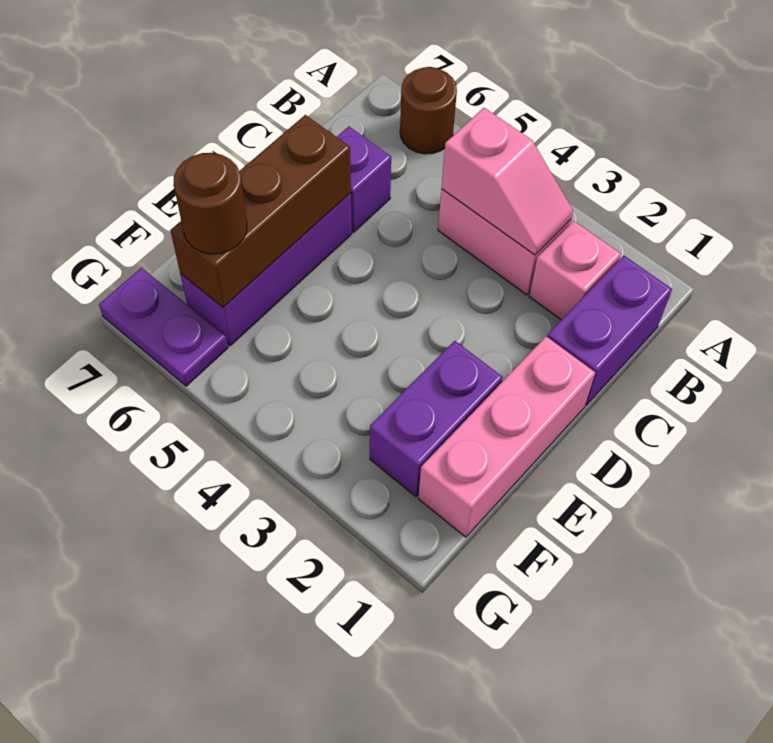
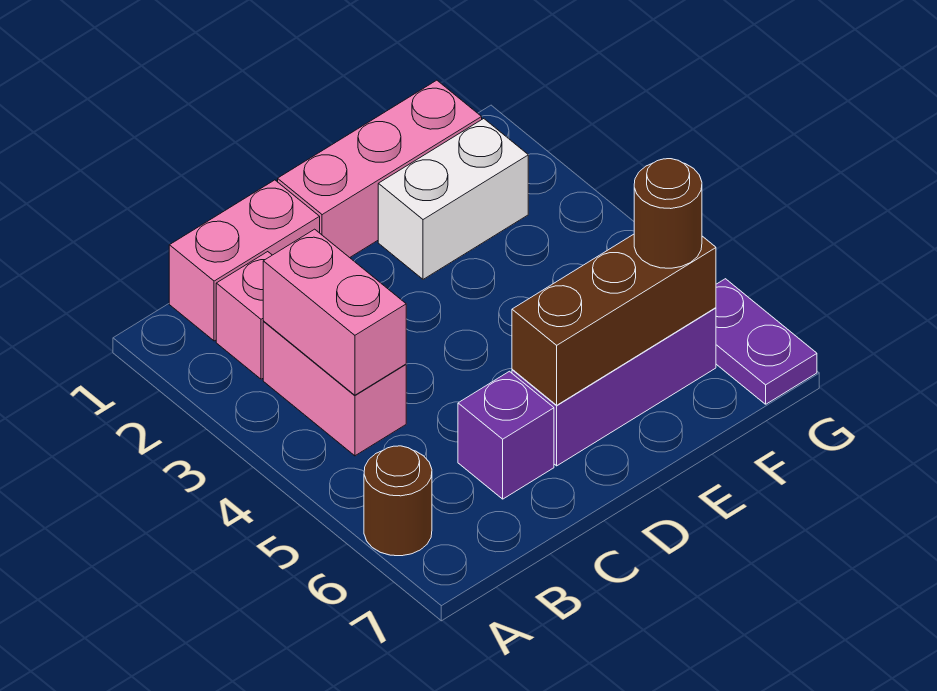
purple brick B1:C1 level 1 -> pink brick B1:C1 level 1
pink slope B3:B4 level 2 top 4 -> pink brick B3:B4 level 2
purple brick E2:F2 level 1 -> white brick E2:F2 level 1

